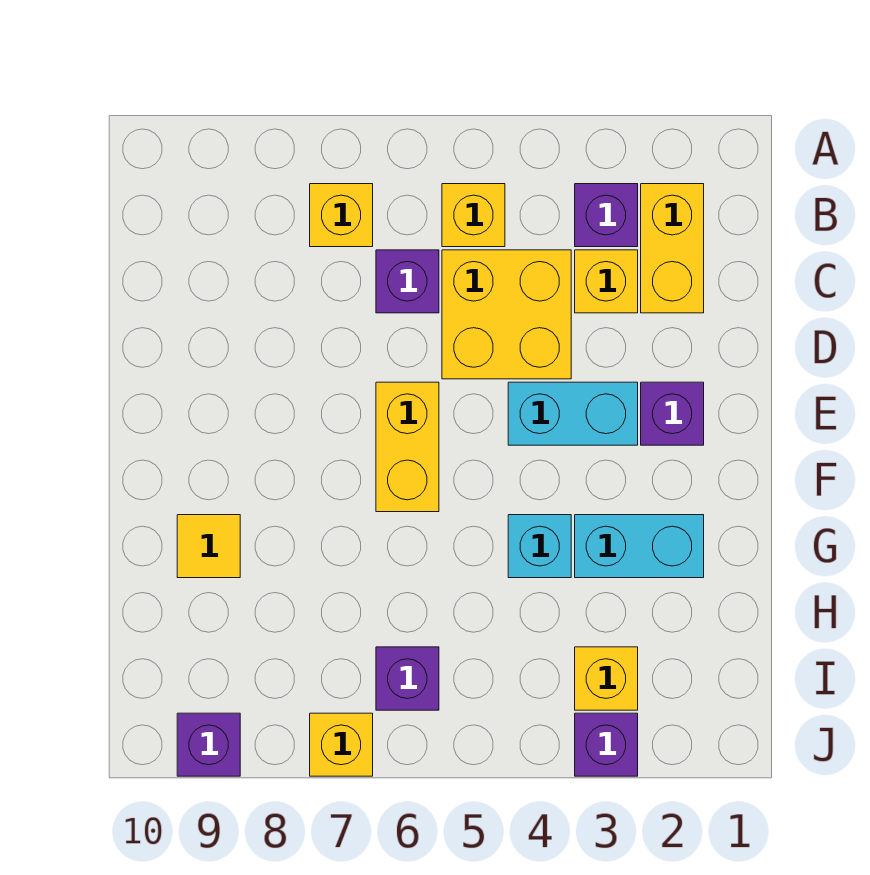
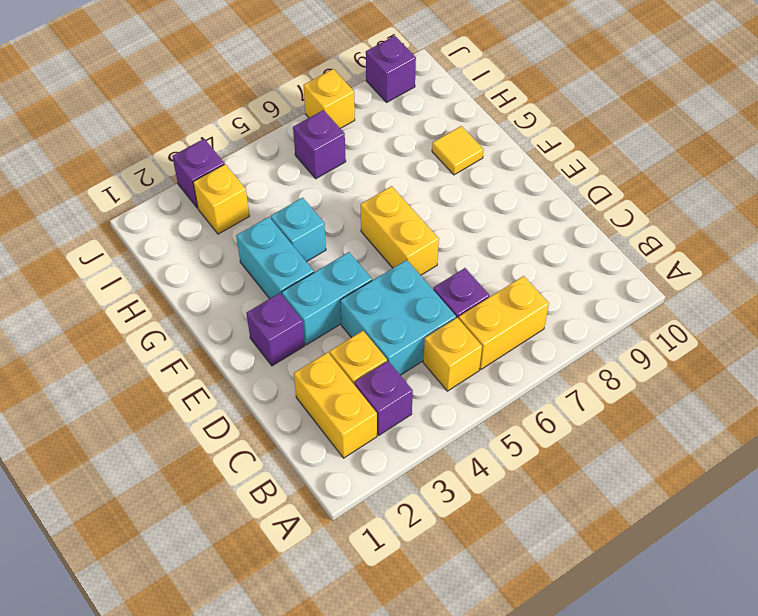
yellow brick B7 level 1 -> yellow brick B6:B7 level 1
yellow brick C4:D5 level 1 -> cyan brick C4:D5 level 1
cyan brick G2:G3 level 1 -> cyan brick F3:G3 level 1

